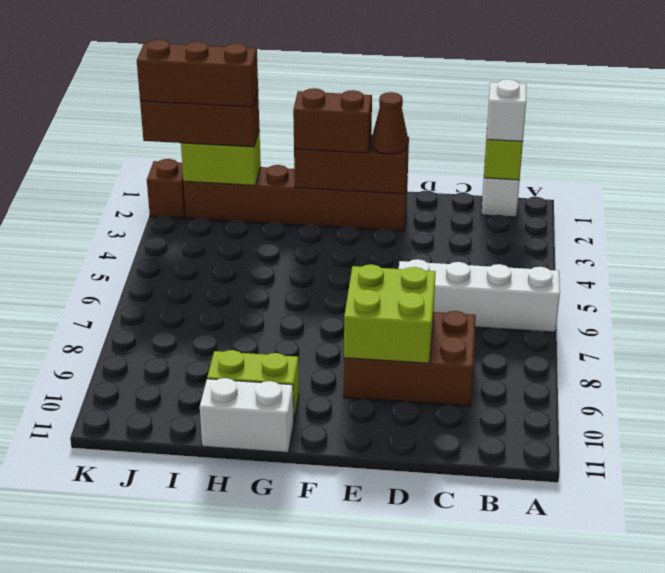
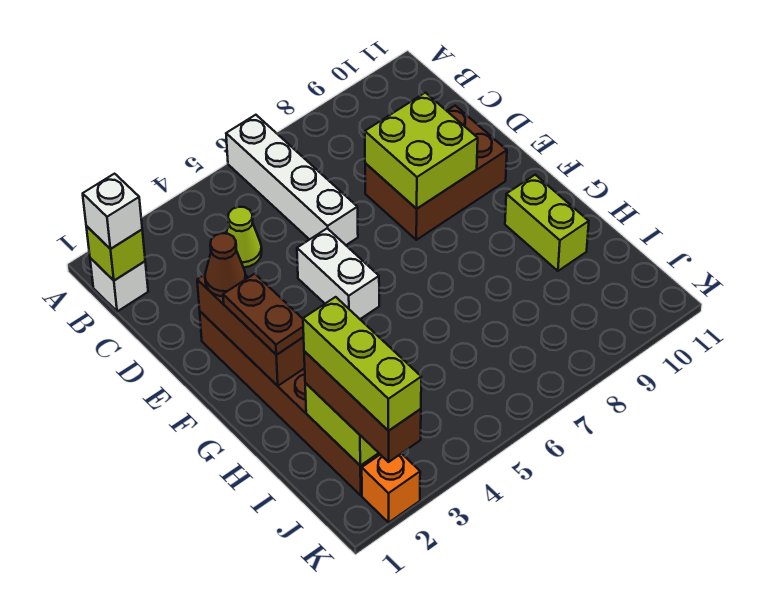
none -> lime cone C4 level 1
brown brick C8:E9 level 1 -> brown brick D8:E10 level 1
brown brick F2:G2 level 3 -> brown plate F2:G2 level 3
white brick G11:H11 level 1 -> white brick E5:F5 level 1
brown brick I2:K2 level 4 -> lime brick I2:K2 level 4
brown brick K2 level 1 -> orange brick K2 level 1

